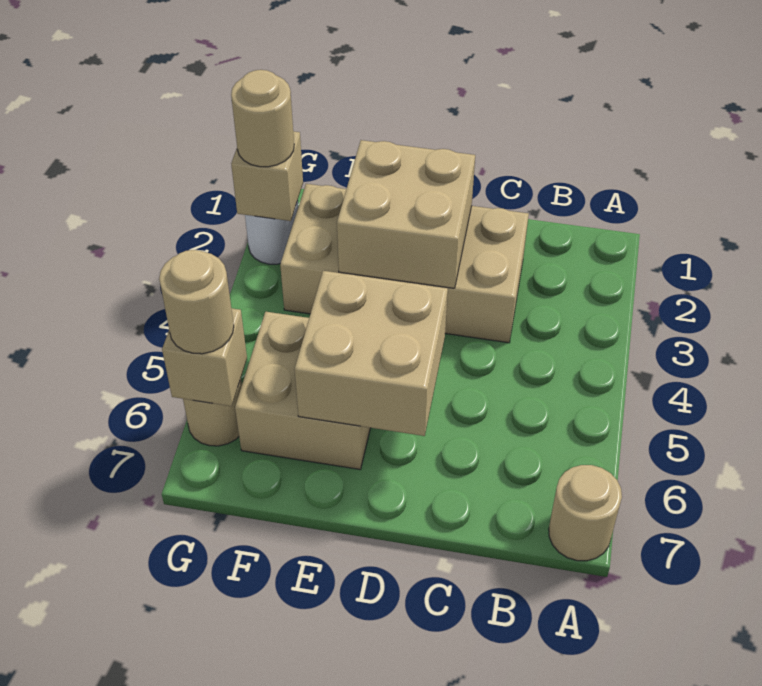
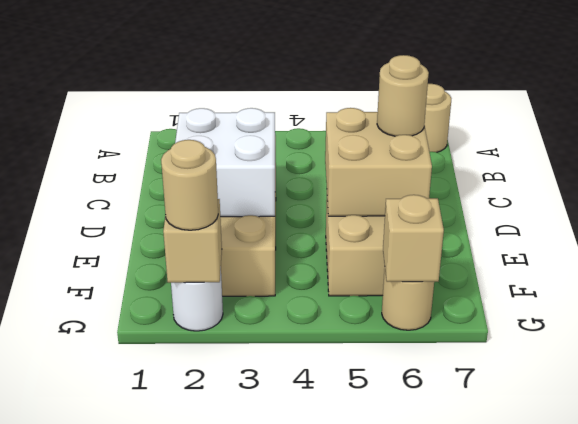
tan brick D2:E3 level 2 -> white brick D2:E3 level 2
tan round brick G6 level 3 -> tan round brick D6 level 3

